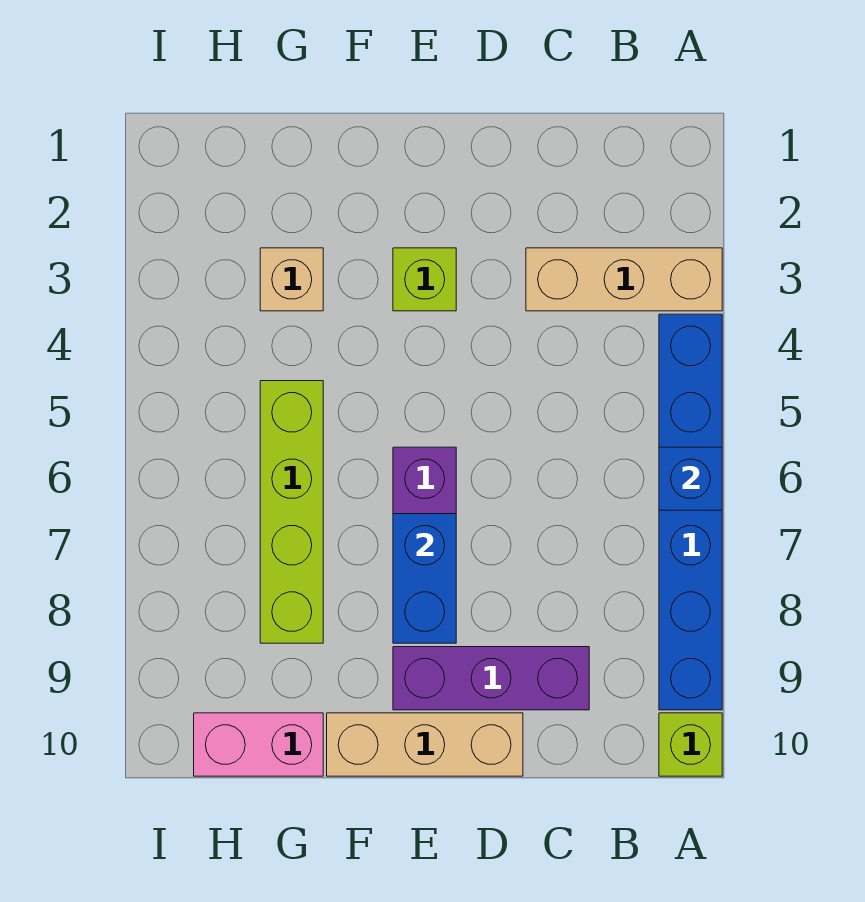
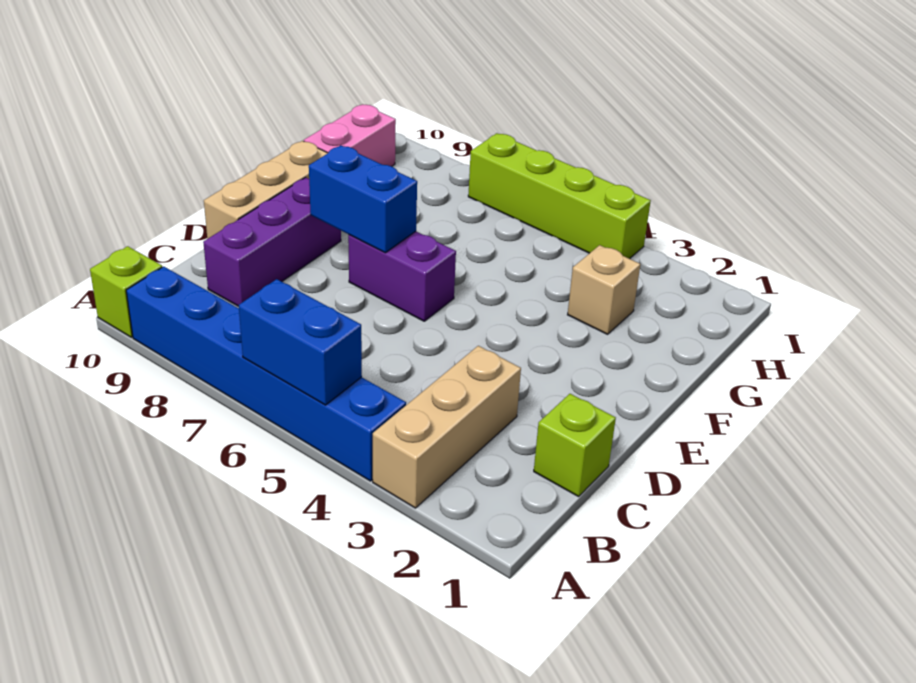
blue brick A6 level 2 -> blue brick A5:A6 level 2
lime brick E3 level 1 -> lime brick C1 level 1
lime brick G5:G8 level 1 -> lime brick I4:I7 level 1

